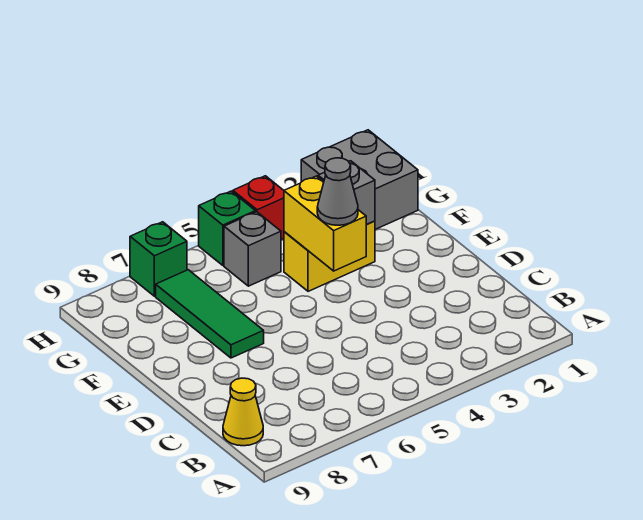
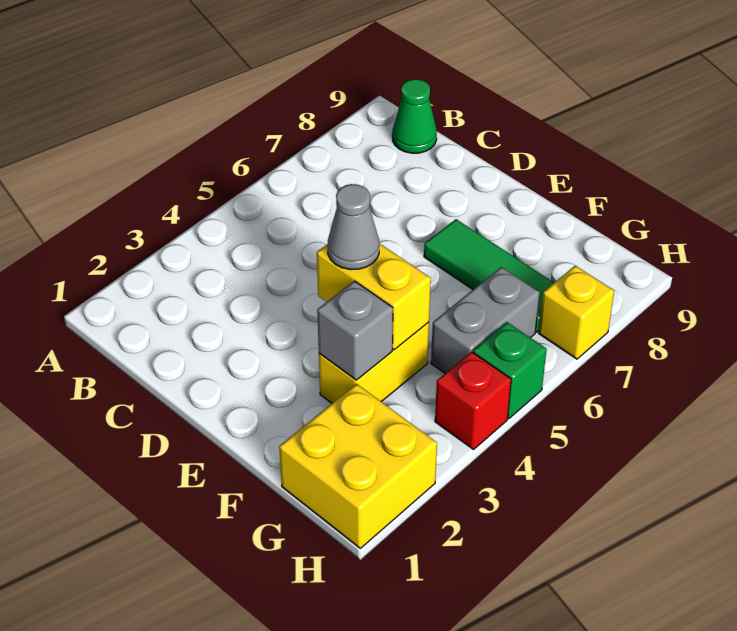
yellow cone B9 level 1 -> green cone B9 level 1
grey brick G1:H2 level 1 -> yellow brick G1:H2 level 1
grey brick G5 level 1 -> grey brick G5:G6 level 1
green brick H7 level 1 -> yellow brick H7 level 1

